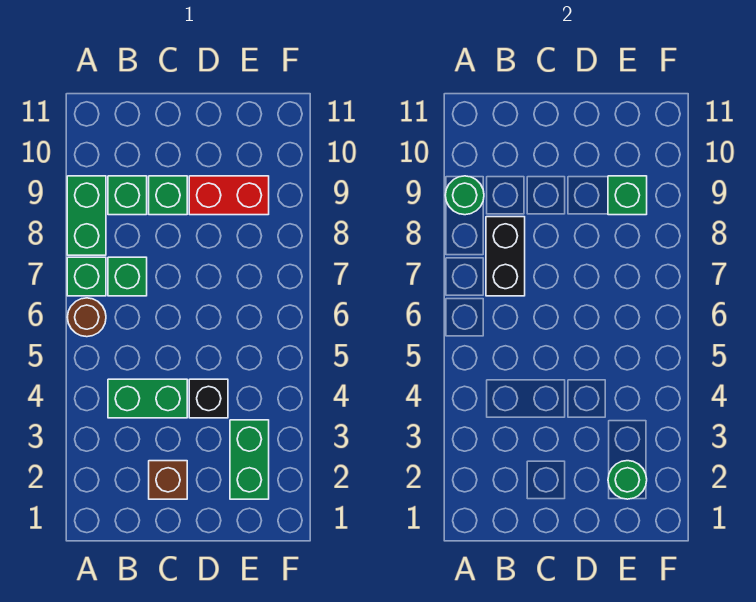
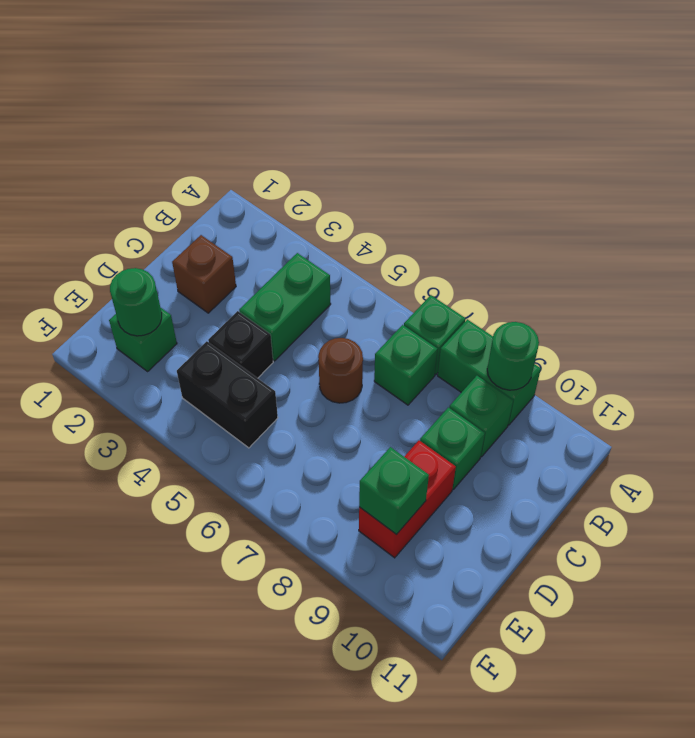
brown round brick A6 level 1 -> brown round brick C6 level 1
black brick B7:B8 level 2 -> black brick E4:E5 level 1
green brick E2:E3 level 1 -> green brick E2 level 1

